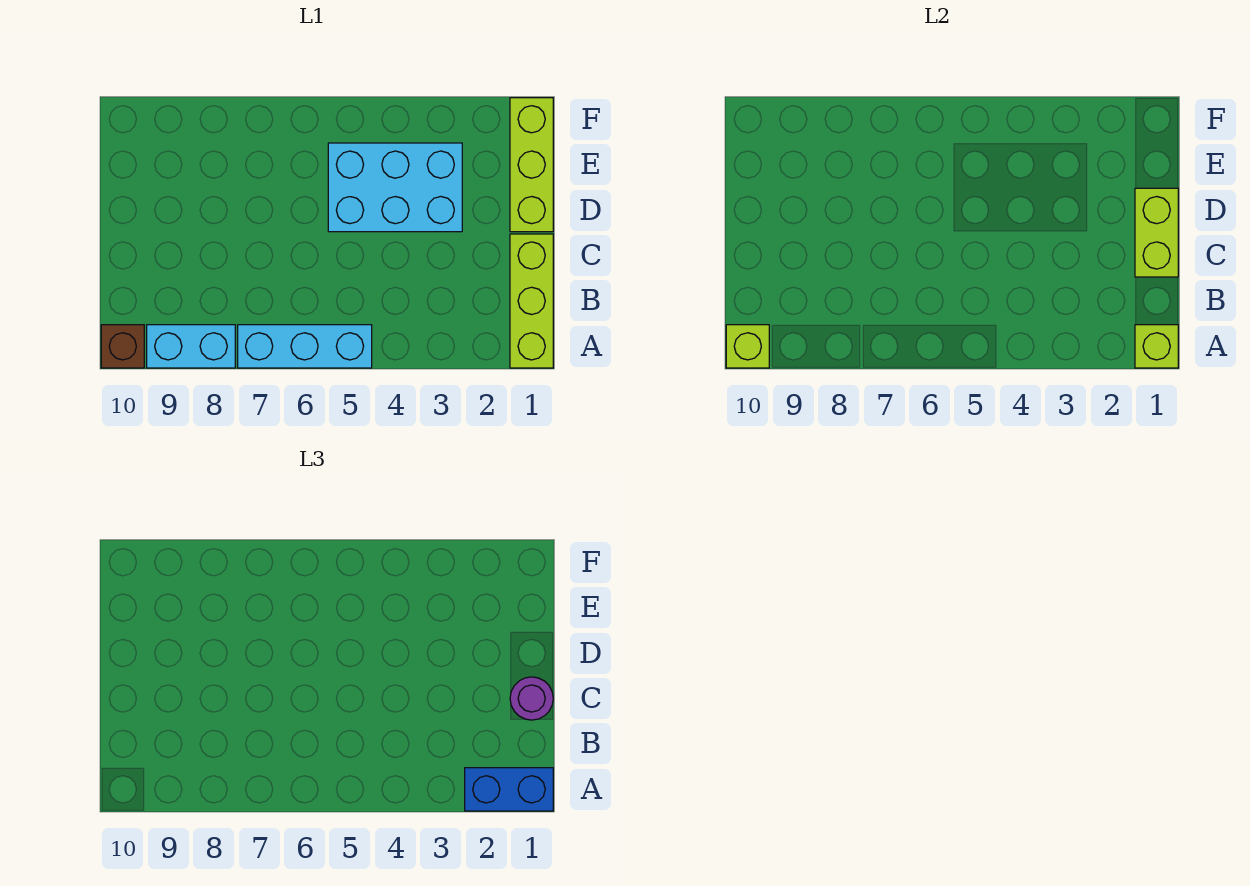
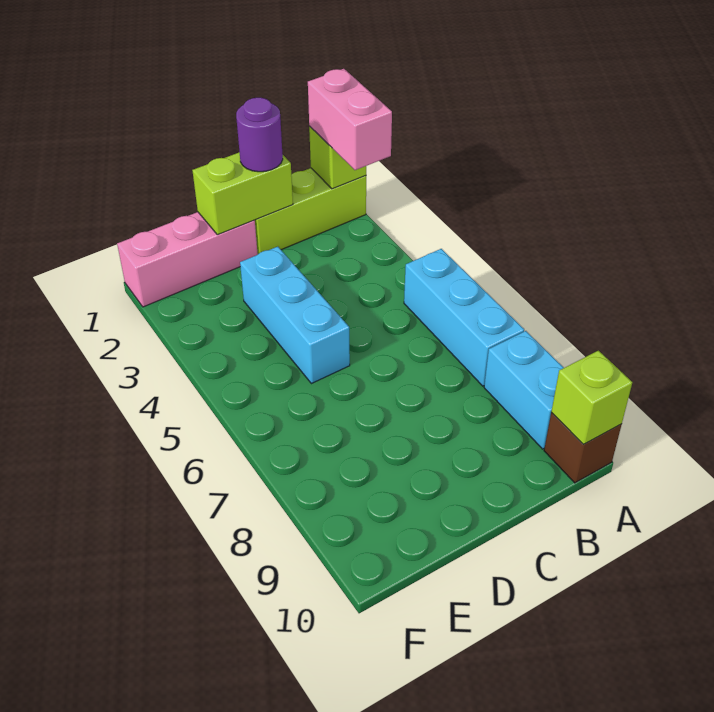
blue brick A1:A2 level 3 -> pink brick A1:A2 level 3
lime brick D1:F1 level 1 -> pink brick D1:F1 level 1
cyan brick D3:E5 level 1 -> cyan brick D3:D5 level 1

